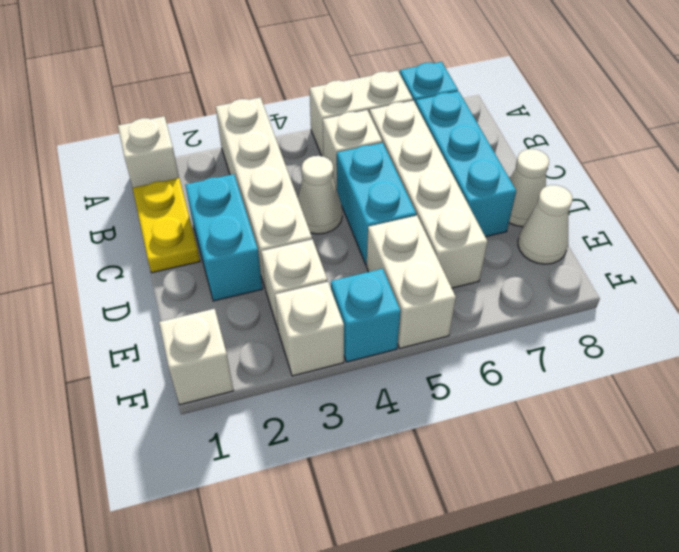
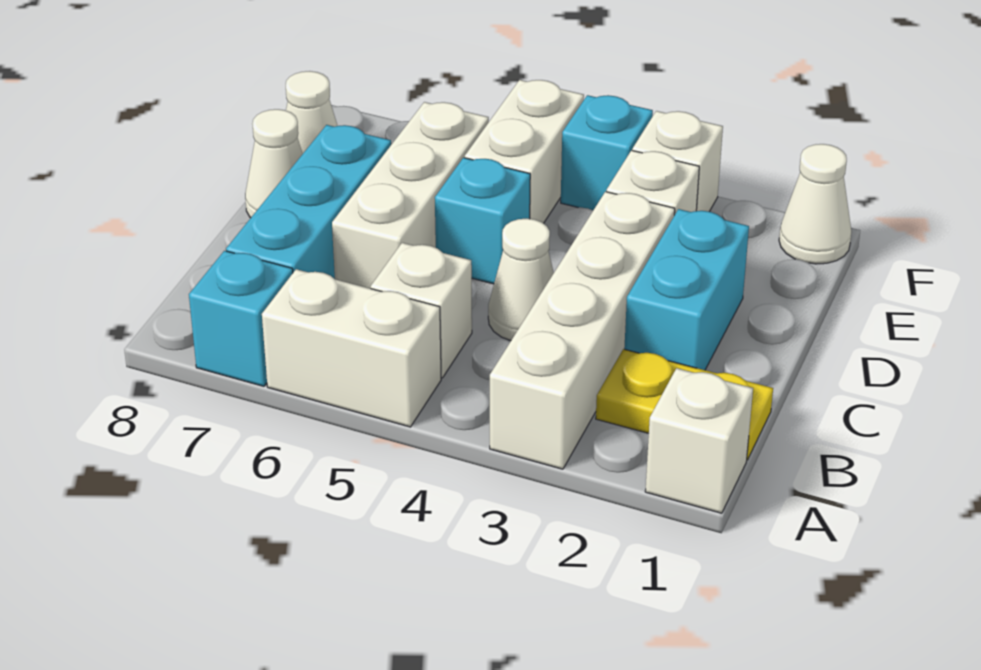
yellow plate B1:C1 level 1 -> yellow plate B1:B2 level 1
white brick B6:E6 level 1 -> white brick C6:E6 level 1
cyan brick C5:D5 level 1 -> cyan brick D5 level 1
white brick F1 level 1 -> white cone F1 level 1

